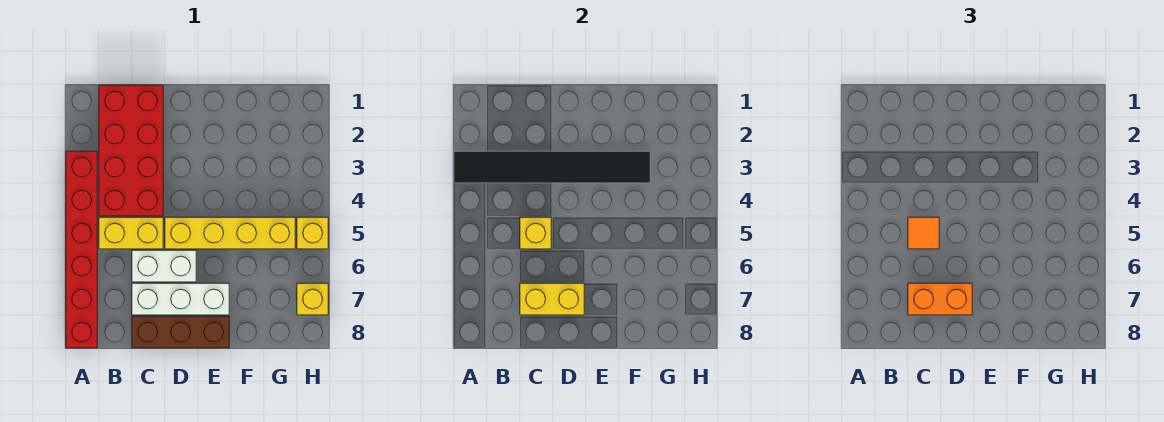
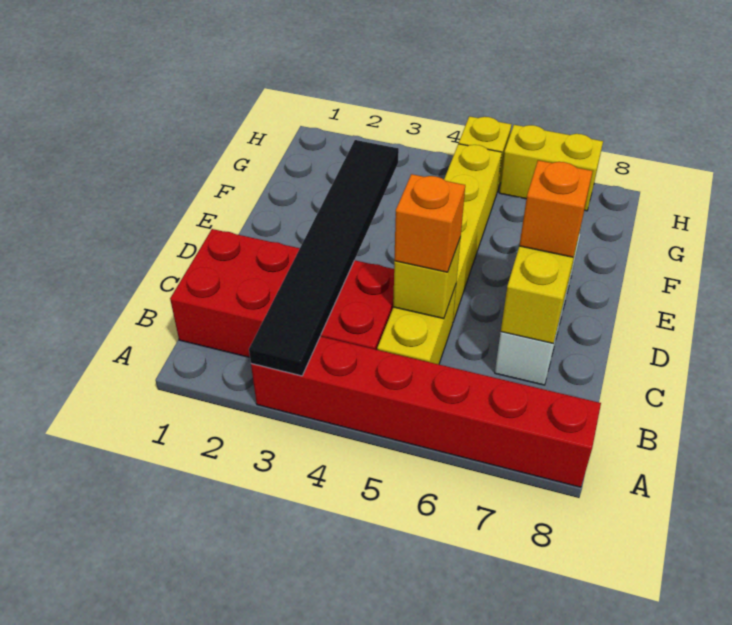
orange tile C5 level 3 -> orange brick C5 level 3
white brick C6:D6 level 1 -> none
orange brick C7:D7 level 3 -> orange brick D7 level 3
brown brick C8:E8 level 1 -> none
yellow brick H7 level 1 -> yellow brick H6:H7 level 1

